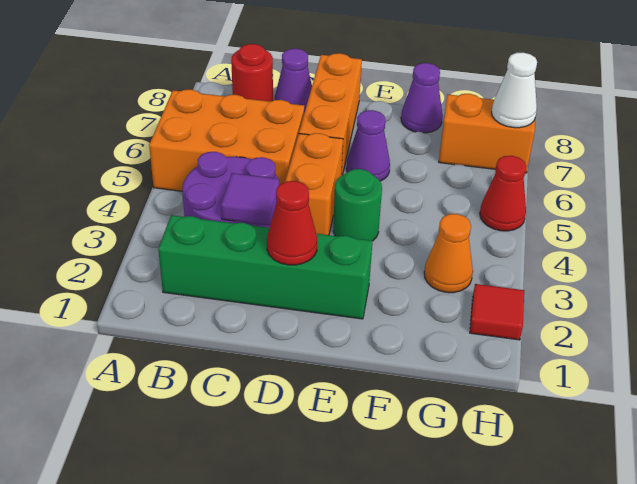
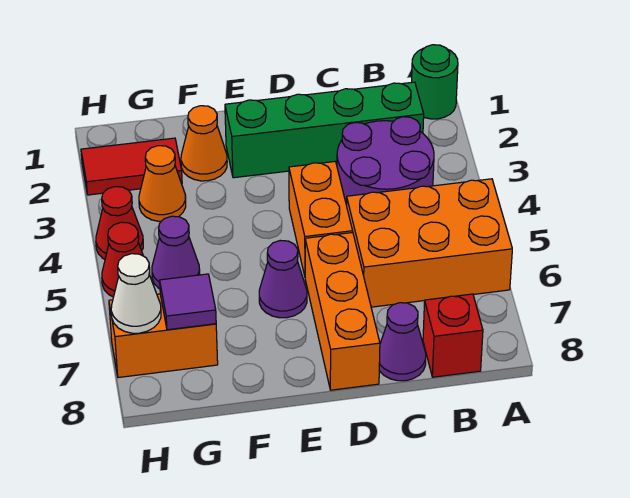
red round brick B8 level 1 -> red brick B8 level 1
purple tile C3 level 2 -> purple tile G7 level 2
red cone D2 level 2 -> red cone H4 level 1
green round brick E4 level 1 -> green round brick A1 level 1
none -> orange cone F2 level 1
purple cone F8 level 1 -> purple cone G5 level 1
red tile H2 level 1 -> red tile G2:H2 level 1

